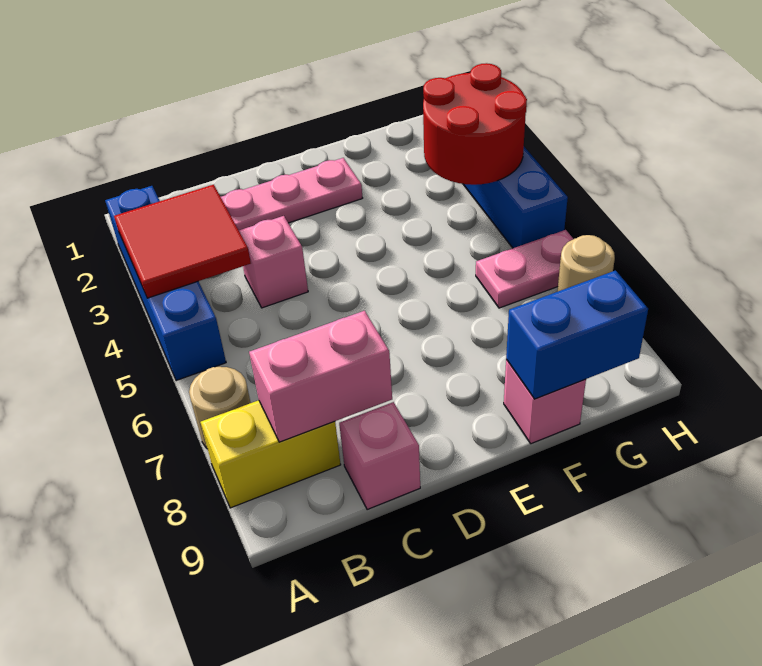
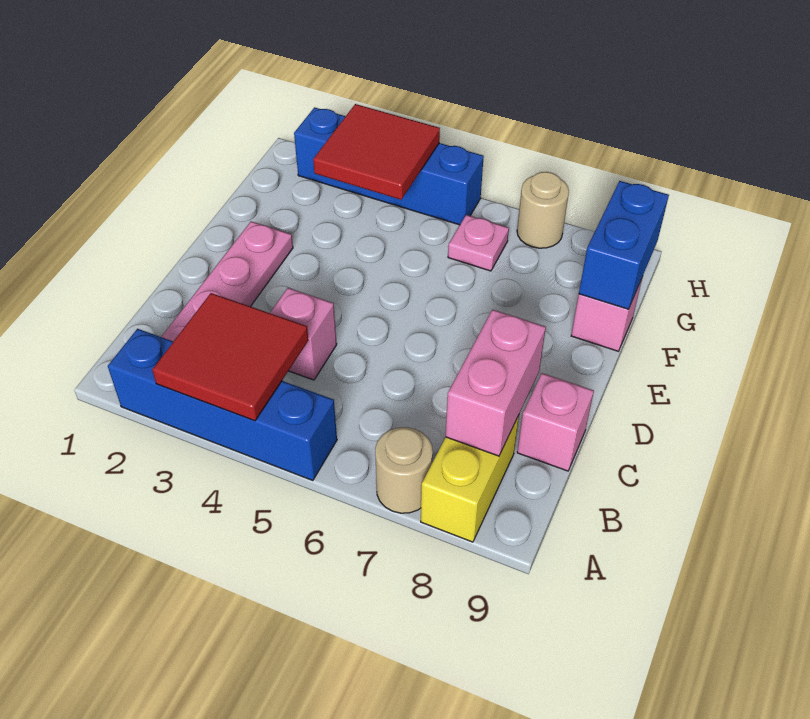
red round brick G3:H4 level 2 -> red tile G3:H4 level 2
pink plate G6:H6 level 1 -> pink plate G6 level 1

